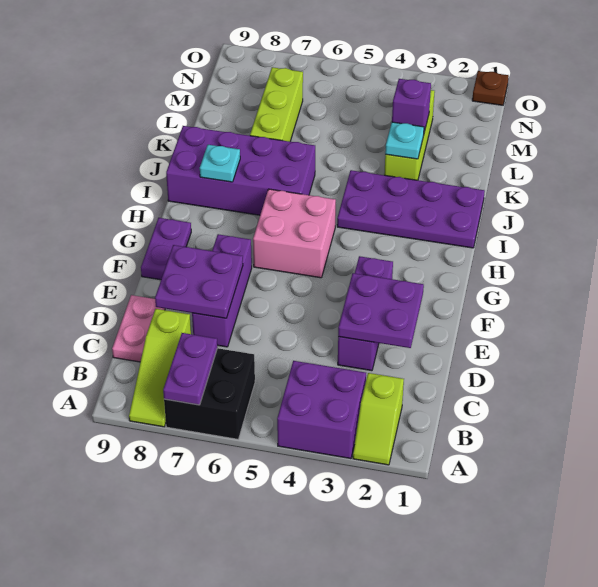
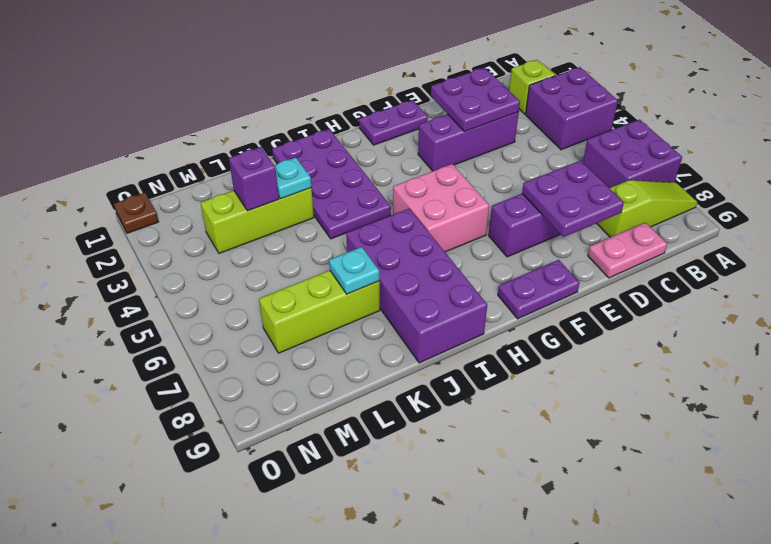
black brick A6:B7 level 1 -> purple brick A6:B7 level 1
purple plate A7:B7 level 2 -> purple plate F1:G1 level 1
cyan plate I8 level 2 -> cyan plate K7 level 2

